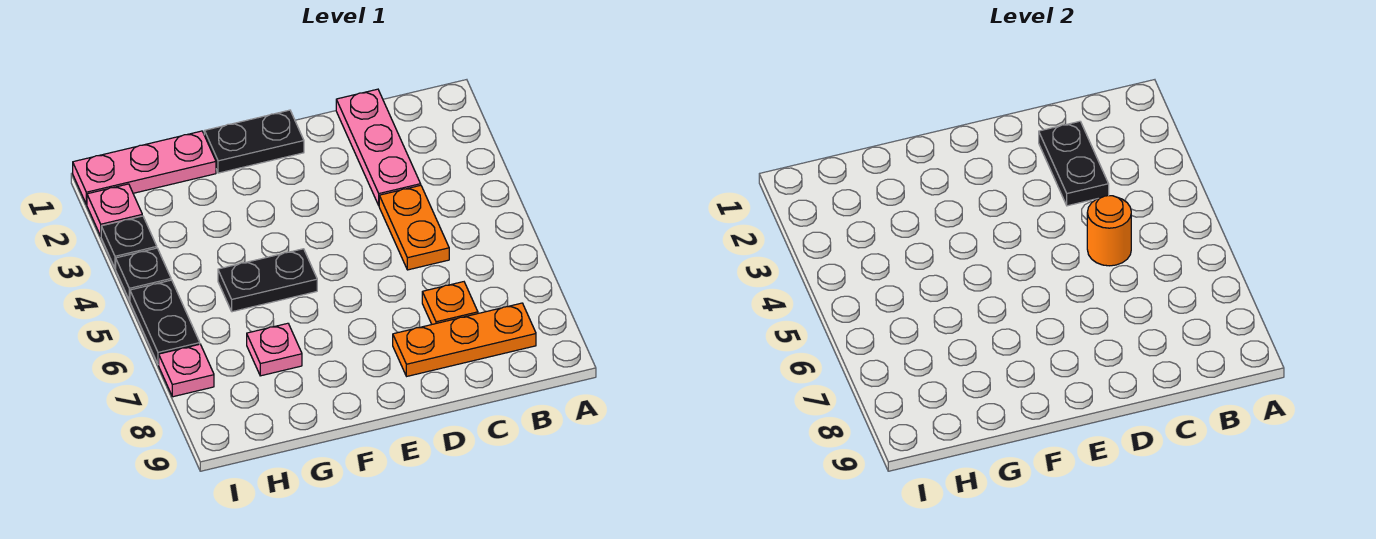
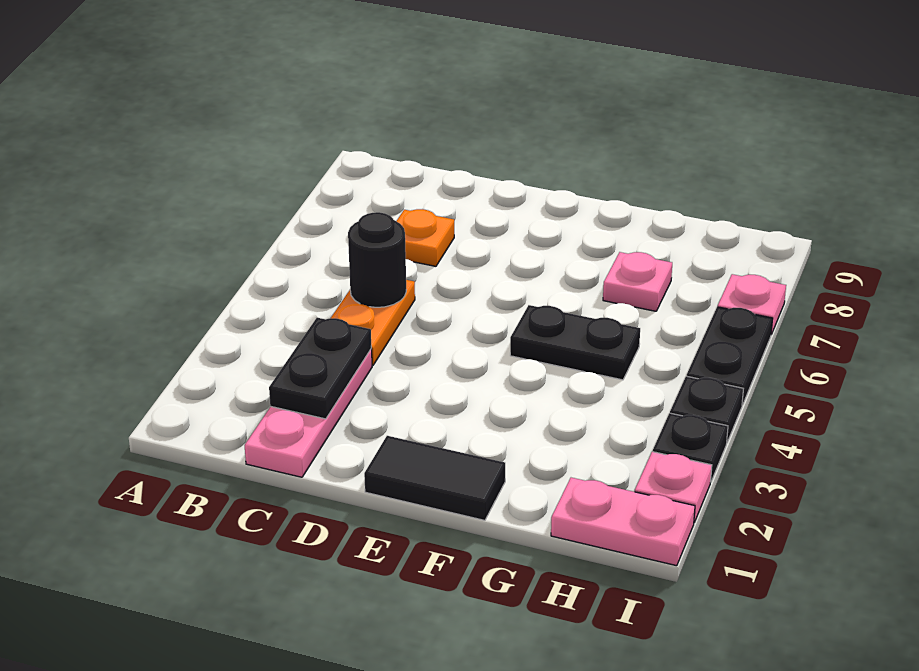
orange plate B8:D8 level 1 -> none
orange round brick C5 level 2 -> black round brick C5 level 2
black plate E1:F1 level 1 -> black tile E1:F1 level 1
pink plate G1:I1 level 1 -> pink plate H1:I1 level 1

